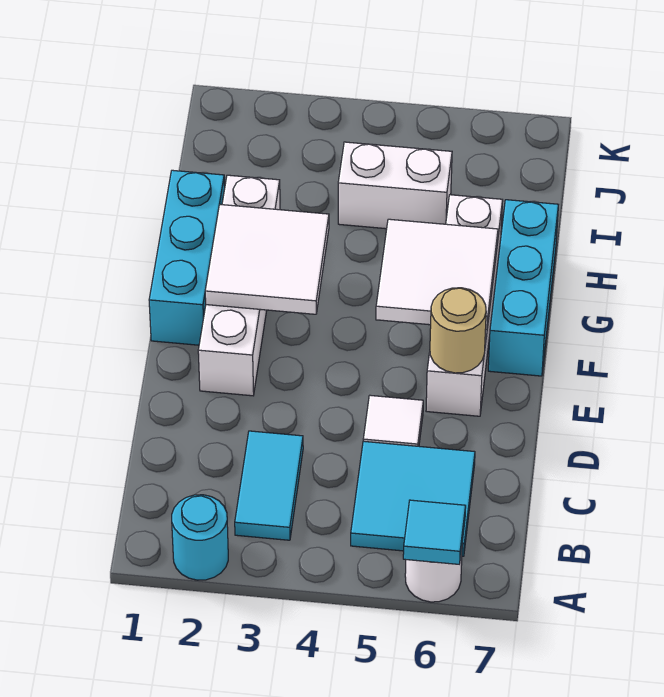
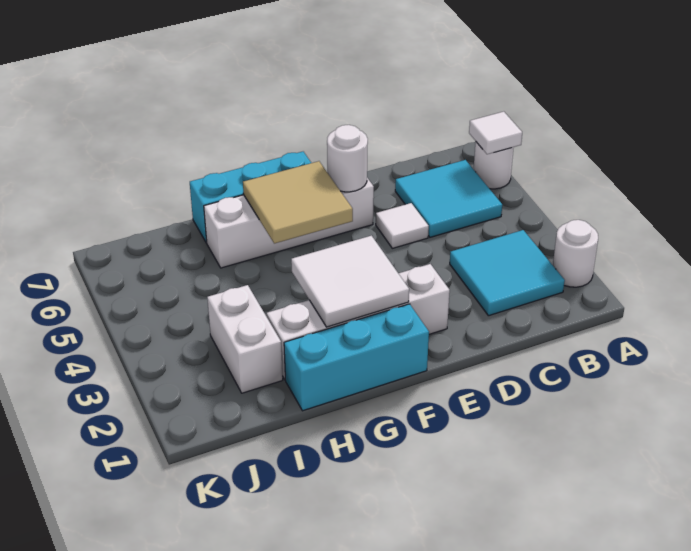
cyan round brick A2 level 1 -> white round brick A2 level 1
cyan tile A6 level 2 -> white tile A6 level 2
cyan tile B3:C3 level 1 -> cyan tile B2:C3 level 1
tan round brick E6 level 2 -> white round brick E6 level 2
white tile F5:G6 level 2 -> tan tile F5:G6 level 2
white brick I4:I5 level 1 -> white brick I2:I3 level 1

